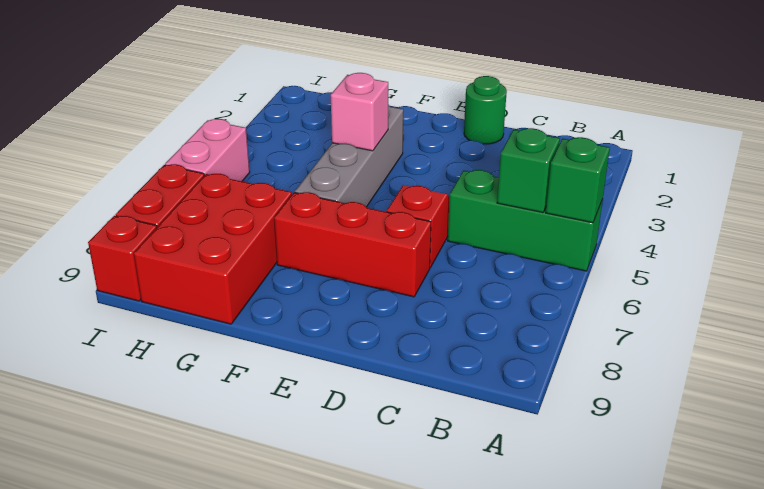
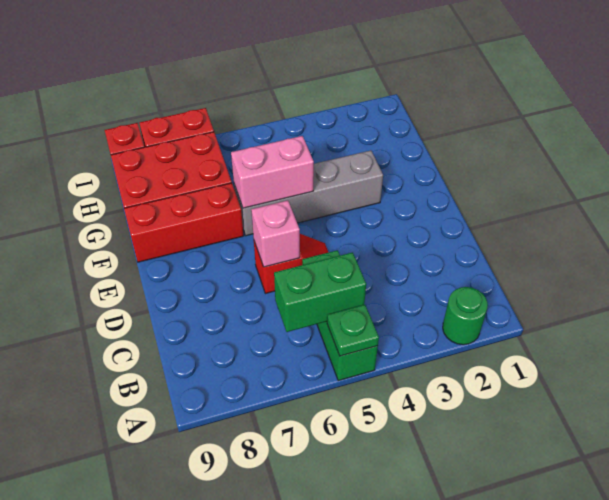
green brick A5 level 2 -> green plate A5 level 2
green brick B5 level 2 -> green brick B5:B6 level 2
green round brick D1 level 1 -> green round brick A2 level 1
red brick D7:F7 level 1 -> red brick F7:F9 level 1
pink brick F4 level 2 -> pink brick D6 level 2
pink brick I5:I6 level 1 -> pink brick F5:F6 level 2

